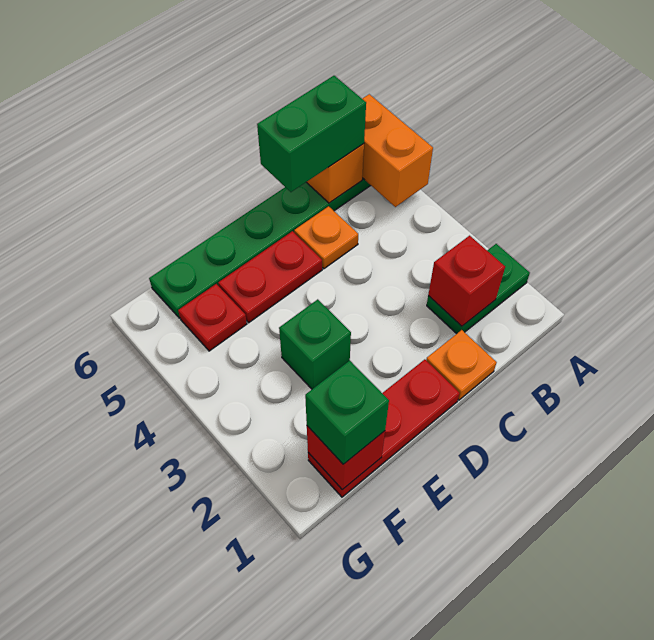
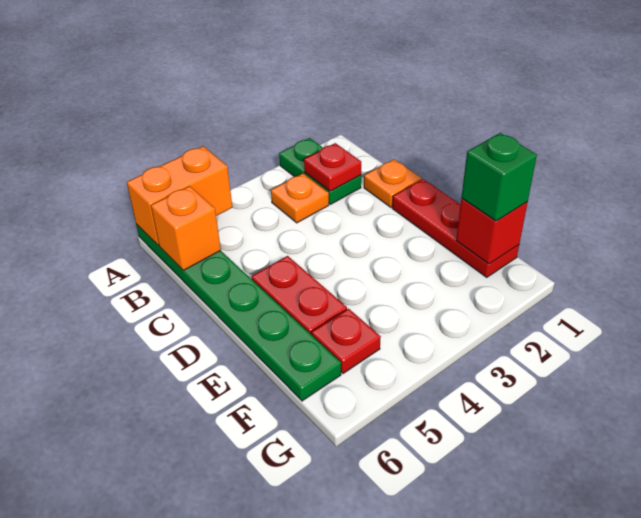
red brick B2 level 2 -> red plate B2 level 2
green brick B6:C6 level 3 -> none
orange plate C5 level 1 -> orange plate B3 level 1
green brick E3 level 1 -> none

